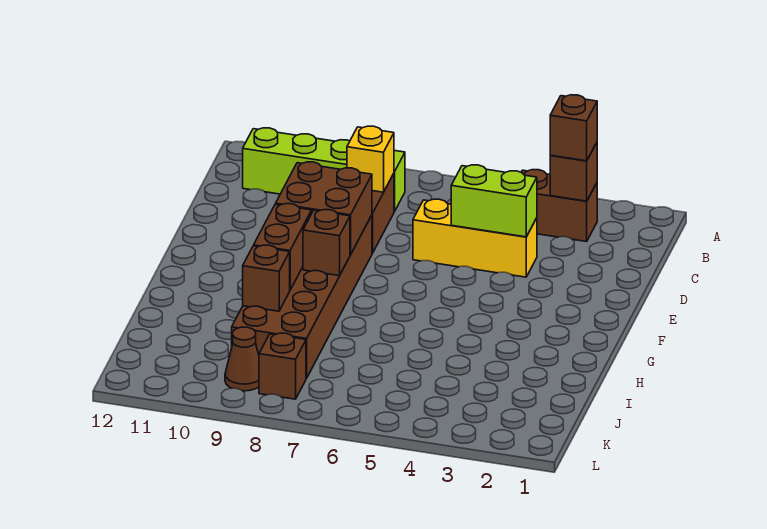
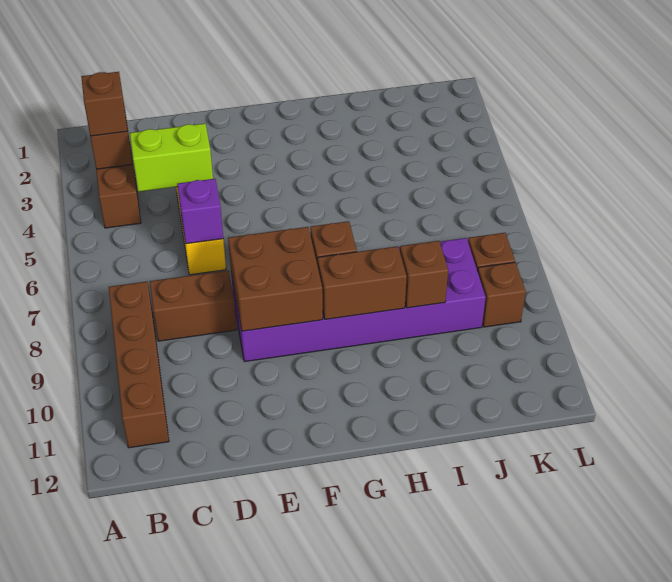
lime brick B8:B11 level 1 -> brown brick B8:B11 level 1
yellow brick C8 level 2 -> none
lime brick D4:D5 level 2 -> lime brick C4:D4 level 2
none -> purple brick D6 level 2
brown brick E8:J9 level 1 -> purple brick E8:J9 level 1
brown cone K9 level 1 -> brown brick K9 level 1

